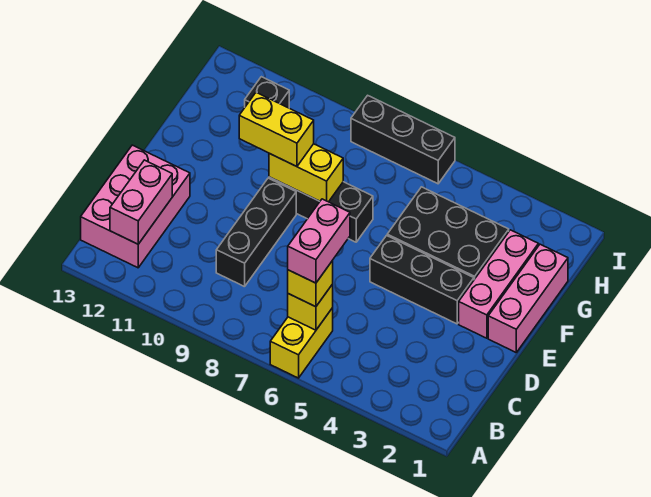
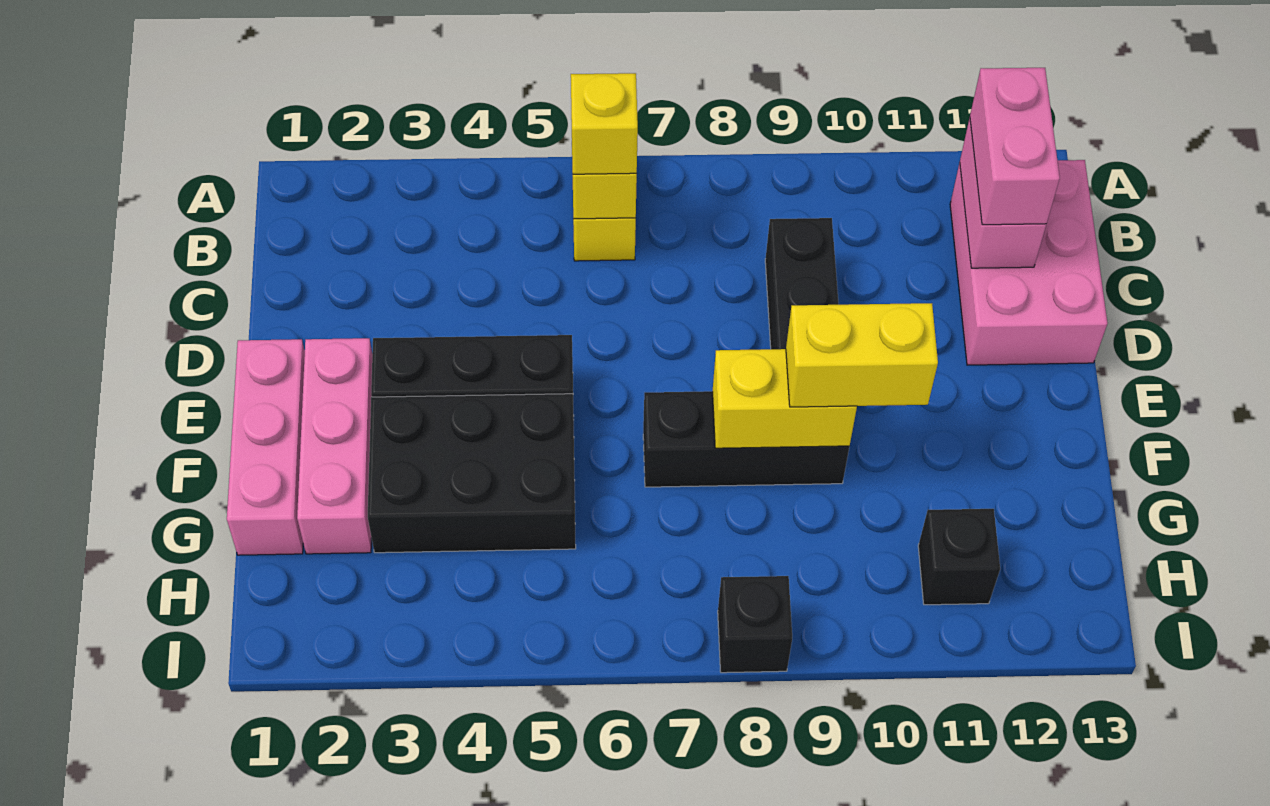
pink brick B6:C6 level 4 -> pink brick B12:C12 level 3
black brick I6:I8 level 1 -> black brick I8 level 1

